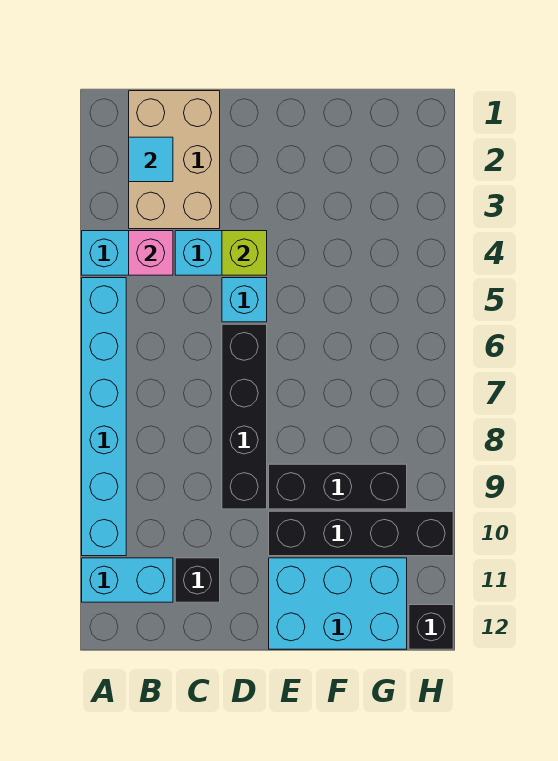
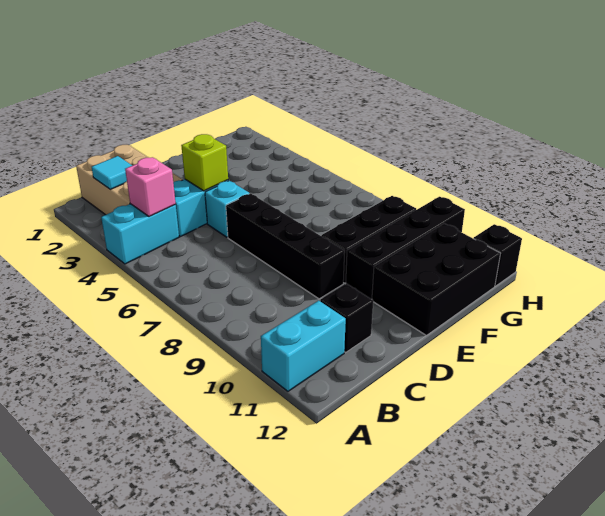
cyan brick A5:A10 level 1 -> none
cyan brick E11:G12 level 1 -> black brick E11:G12 level 1

